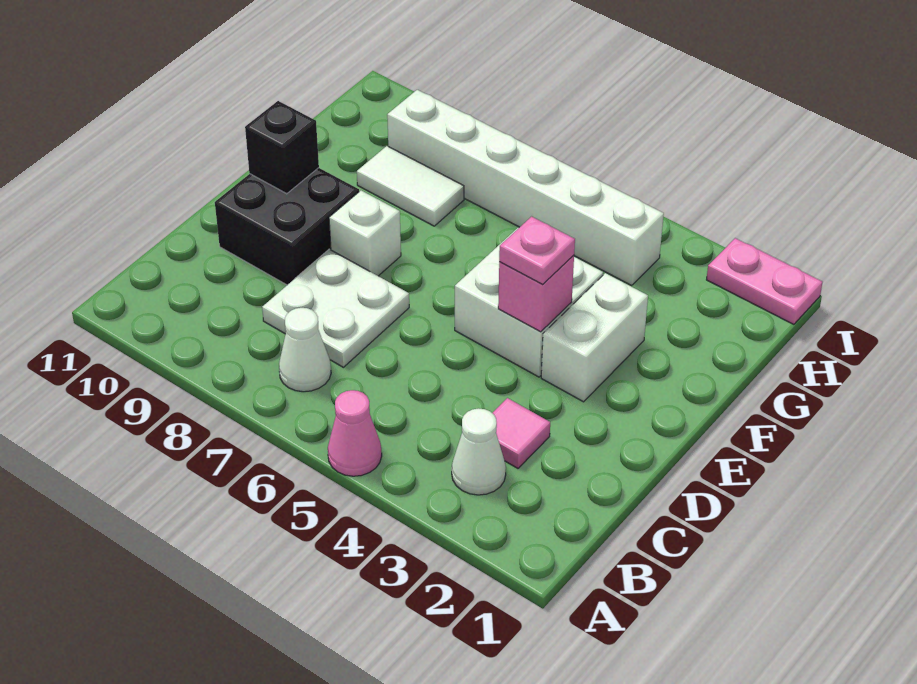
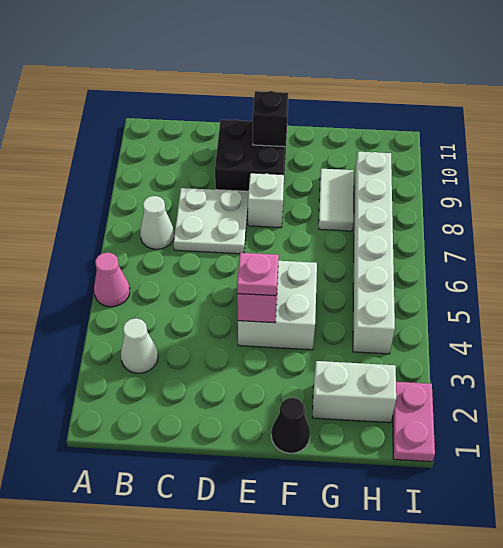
pink tile C3 level 1 -> none
white brick E3:F3 level 1 -> white brick G2:H2 level 1
none -> black cone F1 level 1

